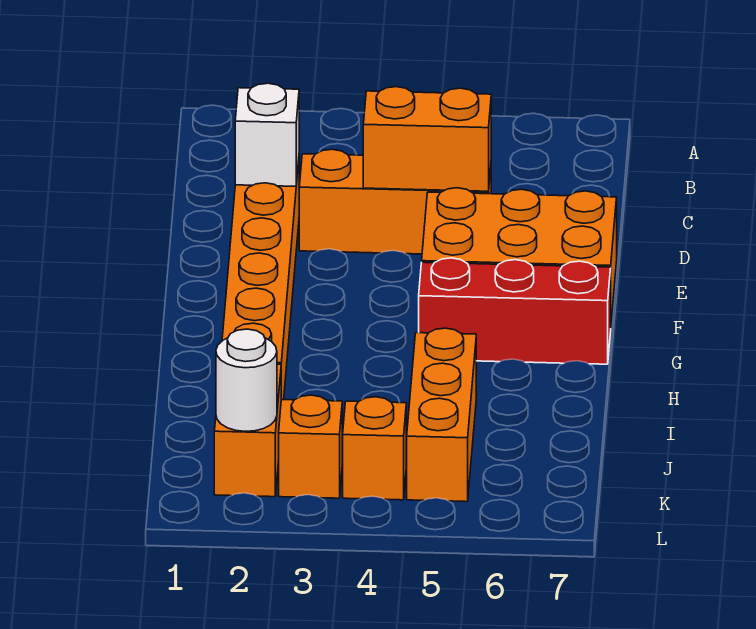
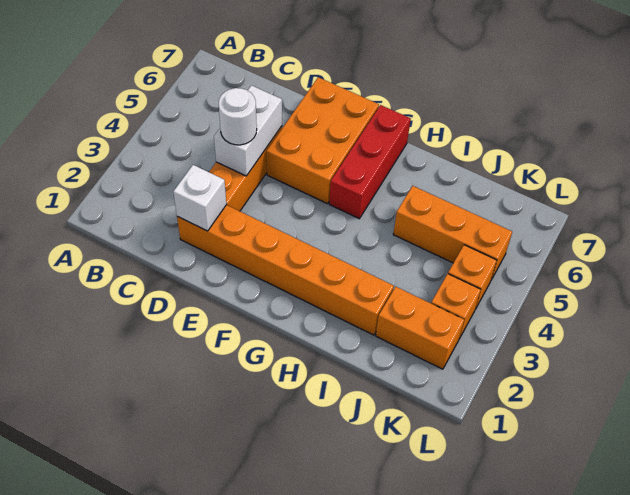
orange brick D4:D5 level 2 -> white brick D4:D5 level 2
white round brick K2 level 2 -> white round brick D4 level 3

